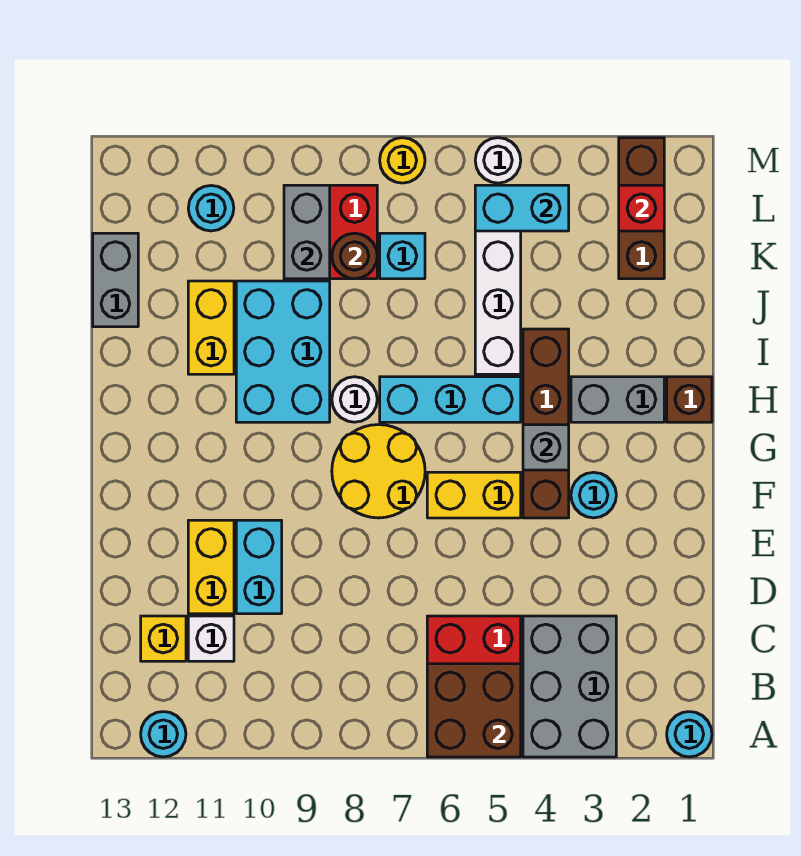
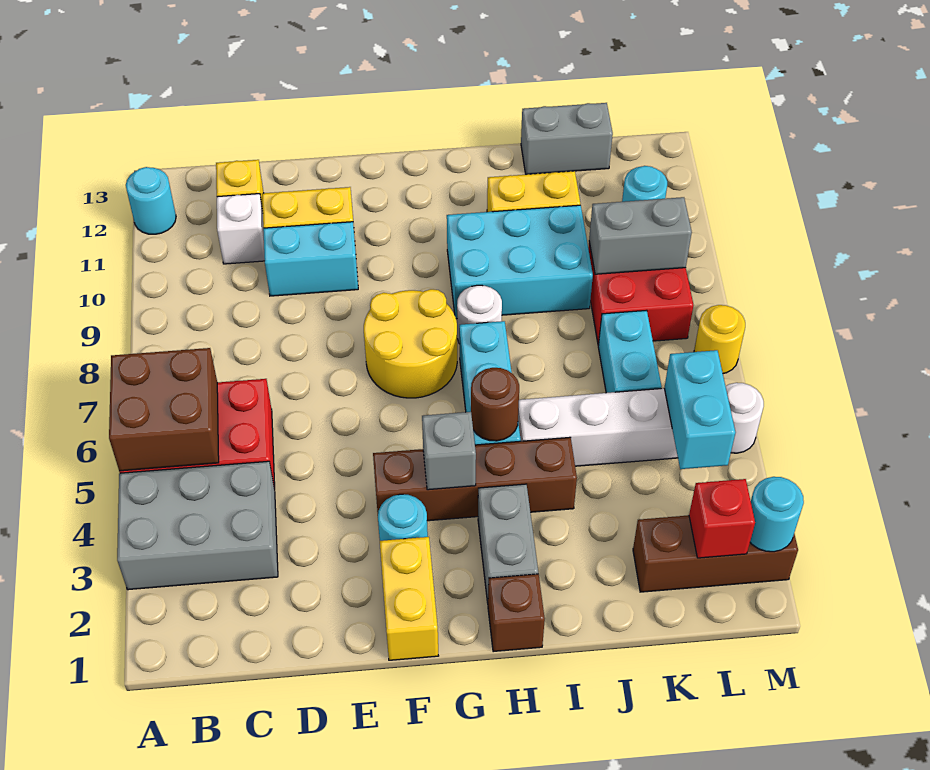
cyan round brick A1 level 1 -> cyan round brick M2 level 2
yellow brick F5:F6 level 1 -> yellow brick F1:F2 level 1
cyan brick K7 level 1 -> cyan brick K6:K7 level 1
brown round brick K8 level 2 -> brown round brick H5 level 2

